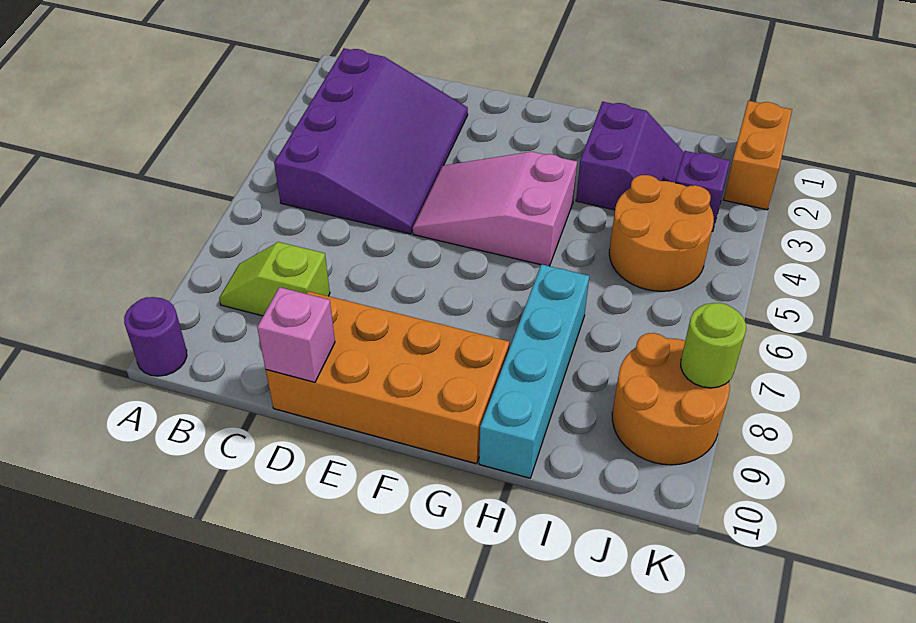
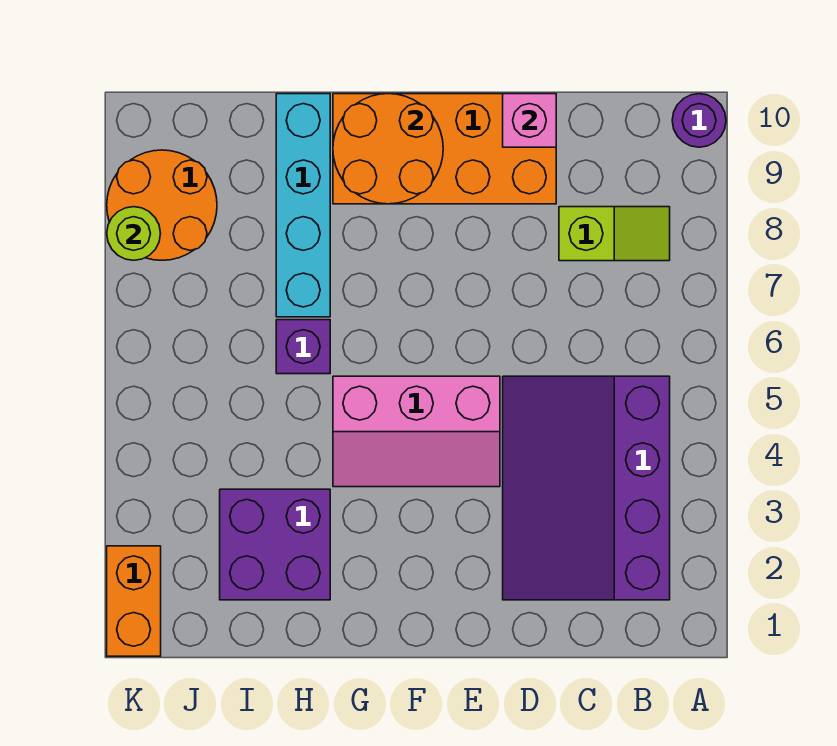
pink slope E4:G5 level 1 top G -> pink slope E4:G5 level 1 top 5
purple slope H2:I3 level 1 top H -> purple brick H2:I3 level 1
orange round brick I4:J5 level 1 -> orange round brick F9:G10 level 2
purple brick J3 level 1 -> purple brick H6 level 1

